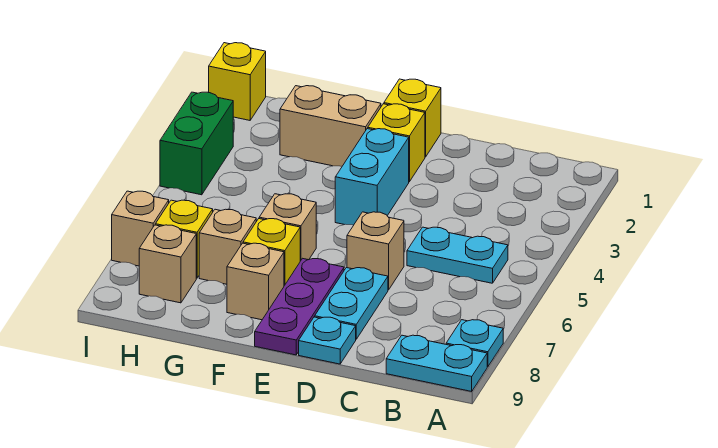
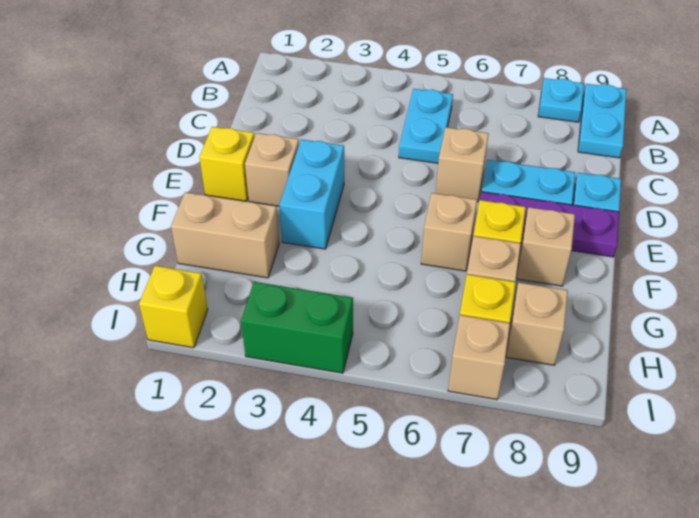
yellow brick E2 level 1 -> tan brick E2 level 1
cyan brick E3:E4 level 1 -> cyan brick E3:F3 level 1
tan brick F2:G2 level 1 -> tan brick G1:G2 level 1

